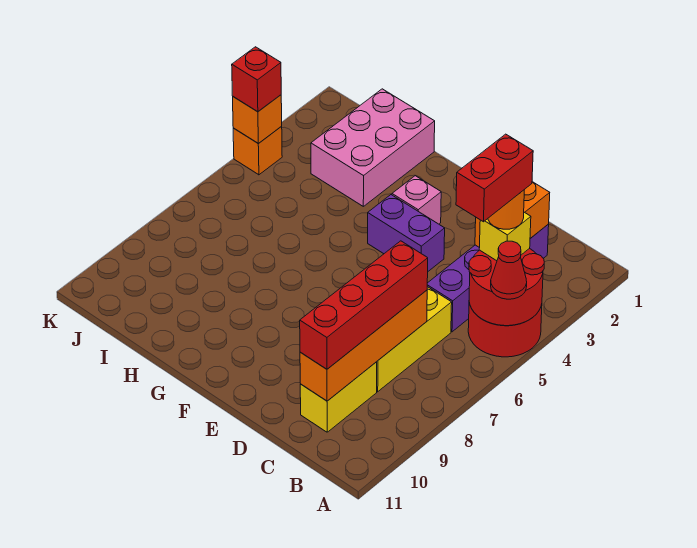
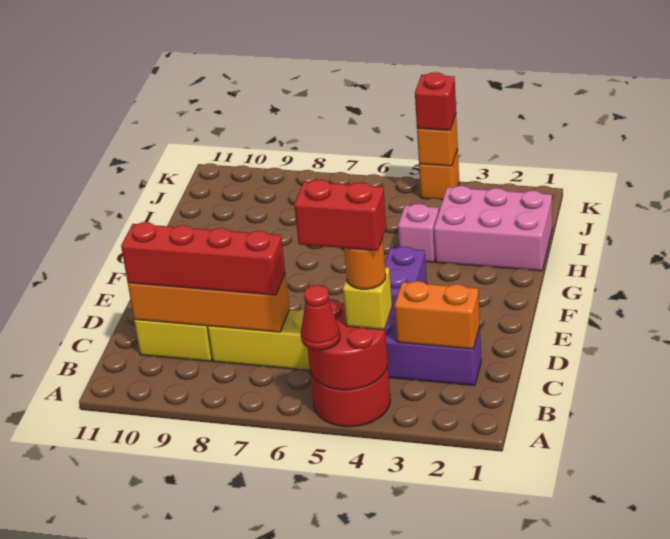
pink brick F3 level 1 -> pink brick H4 level 1

